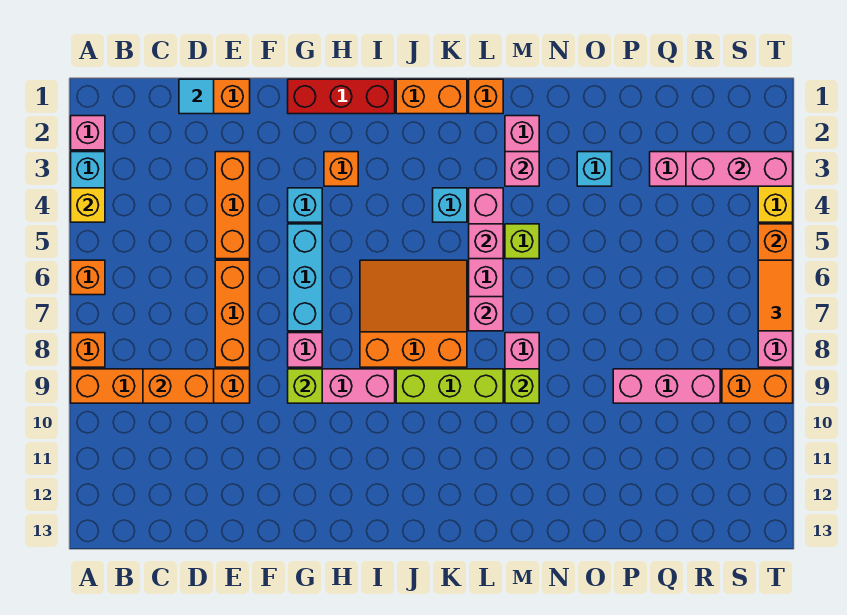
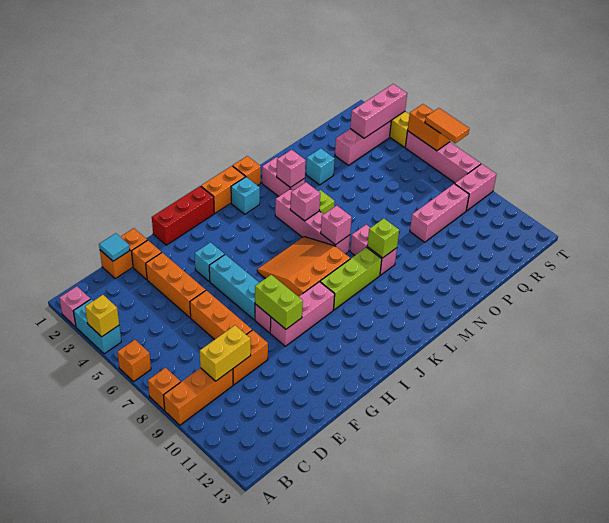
orange brick C9:D9 level 2 -> yellow brick C9:D9 level 2
lime brick G9 level 2 -> lime brick G8:G9 level 2
orange brick H3 level 1 -> orange brick E2 level 1
cyan brick K4 level 1 -> cyan brick K2 level 1
orange brick S9:T9 level 1 -> pink brick S9:T9 level 1

